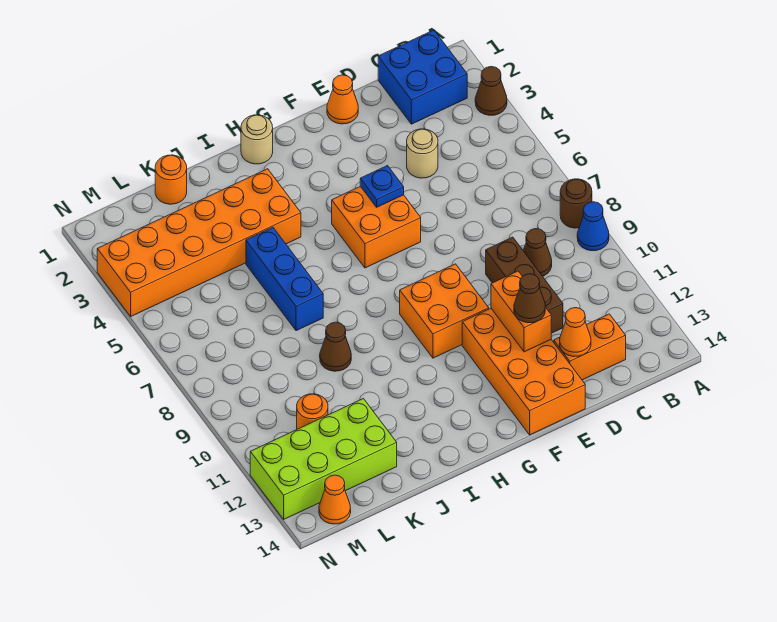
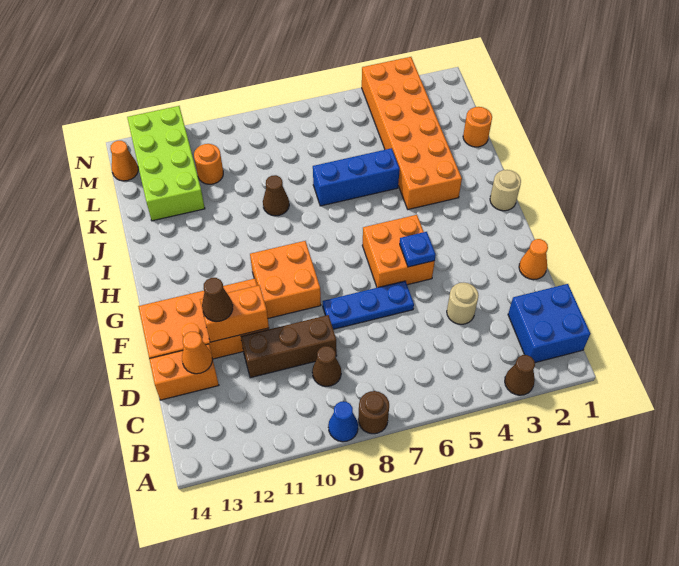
orange brick C13:D13 level 1 -> orange brick D13:D14 level 1
none -> blue plate E6:E8 level 1

